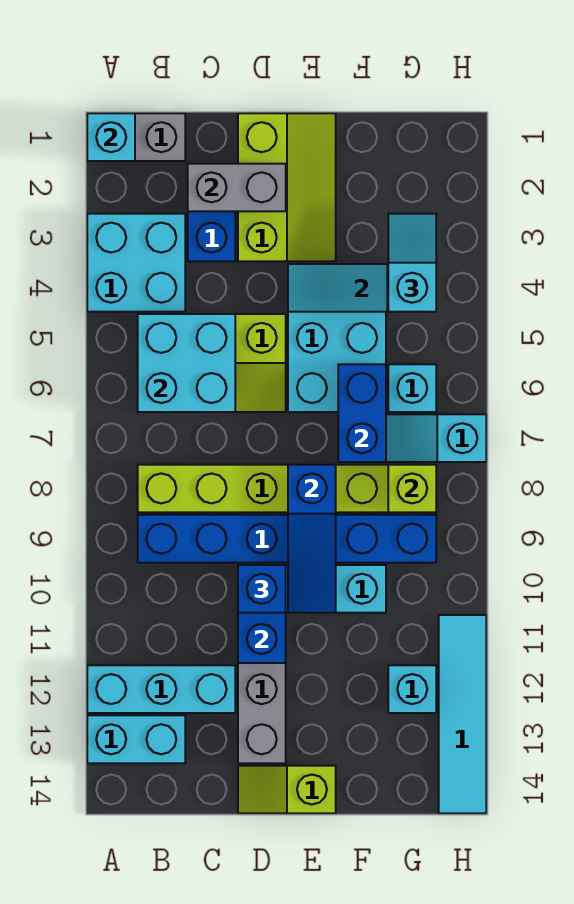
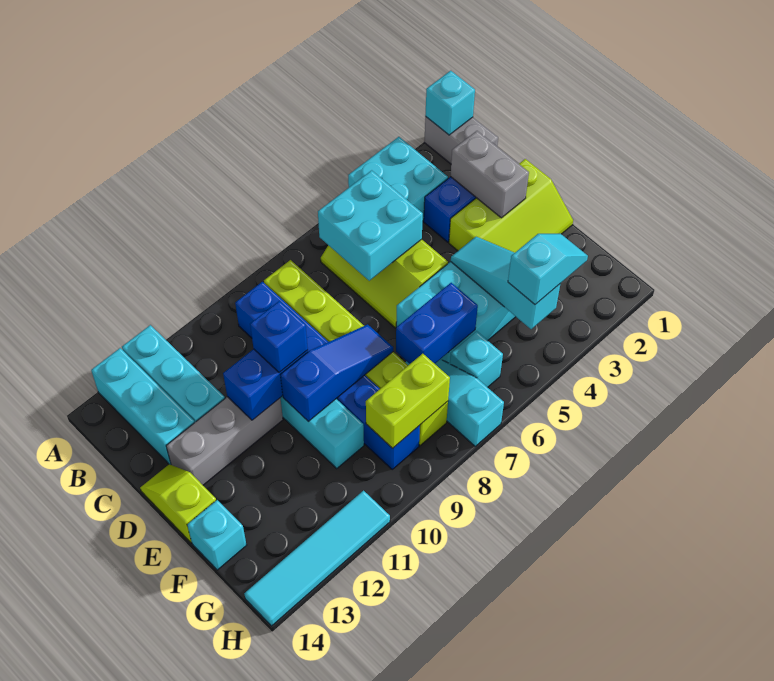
cyan brick A13:B13 level 1 -> cyan brick A13:C13 level 1
blue slope E8:E10 level 2 top 8 -> blue slope E8:E10 level 2 top 10
lime brick G8 level 2 -> lime brick G8:G9 level 2
cyan brick G12 level 1 -> cyan brick F14 level 1

